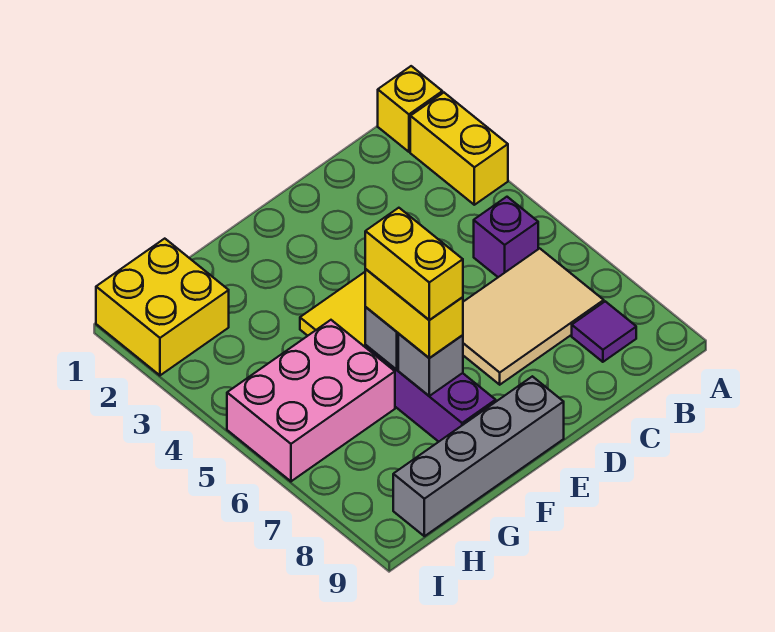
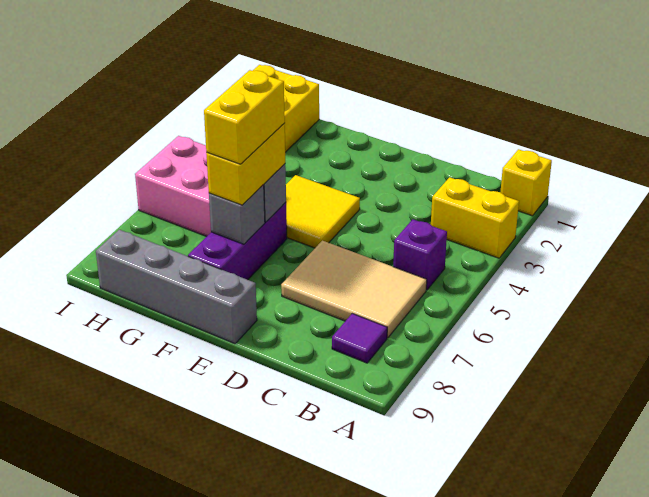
yellow brick A2:A3 level 1 -> yellow brick A3:B3 level 1

